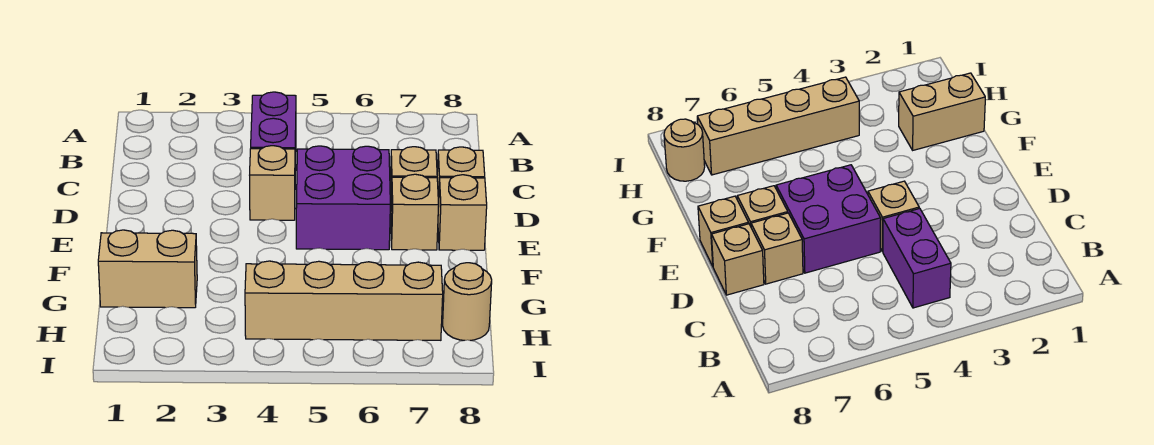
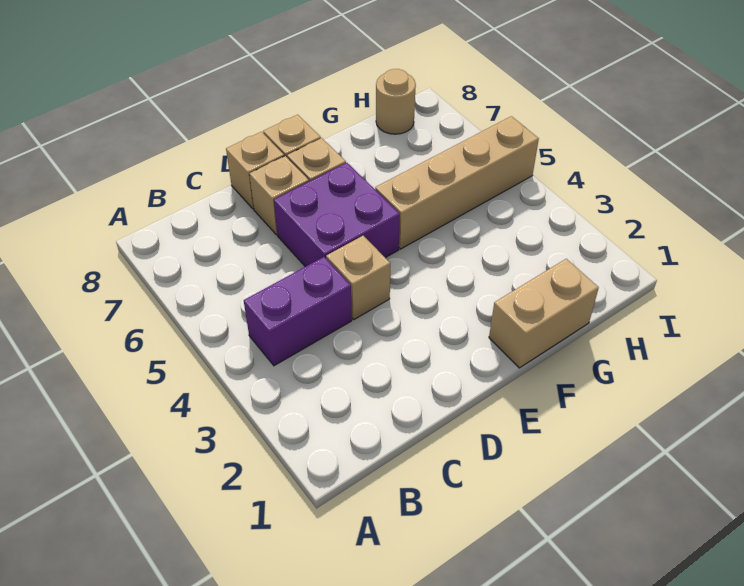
tan brick G1:G2 level 1 -> tan brick F1:G1 level 1
tan brick H4:H7 level 1 -> tan brick F5:I5 level 1

